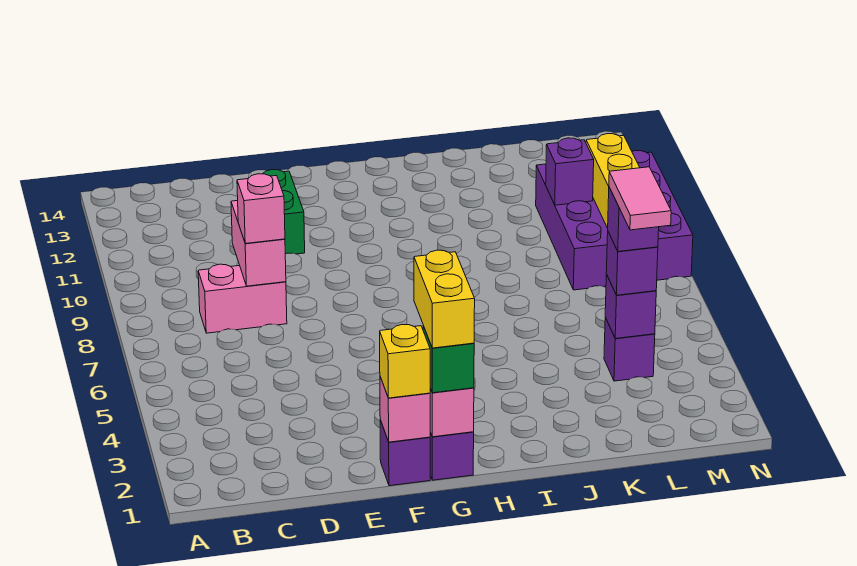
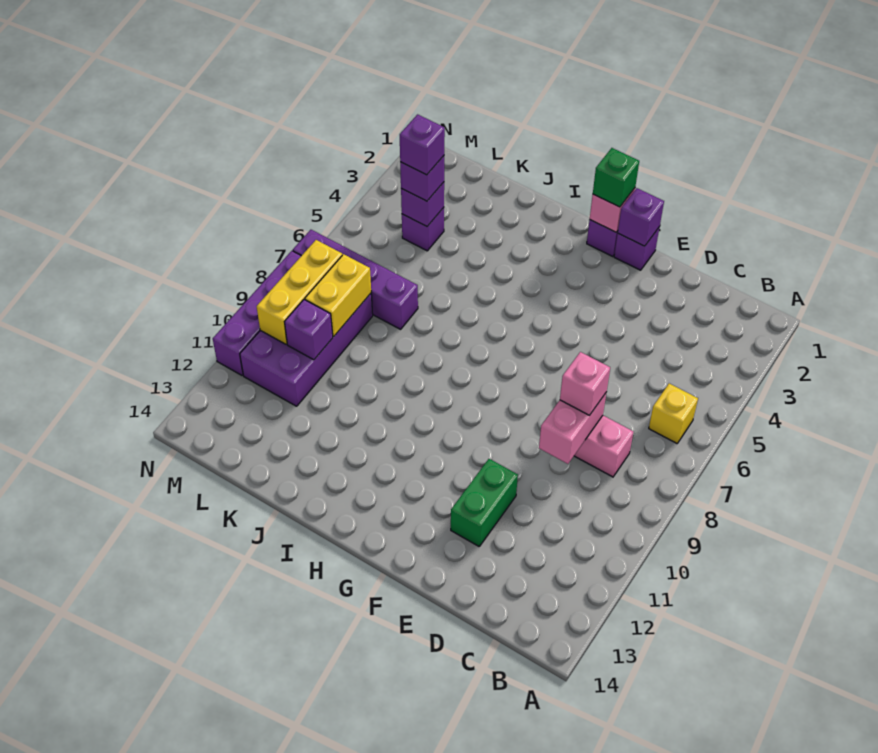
pink brick F1 level 2 -> purple brick F1 level 2
yellow brick F1 level 3 -> yellow brick B6 level 1
yellow brick G1:G2 level 4 -> yellow brick L8:L9 level 2
none -> purple brick K7:N7 level 1
pink tile L3:L4 level 5 -> none

